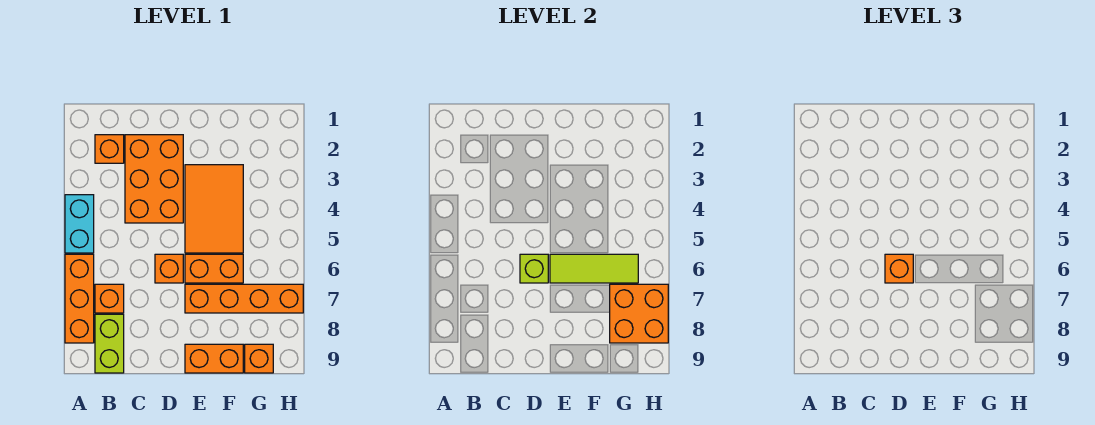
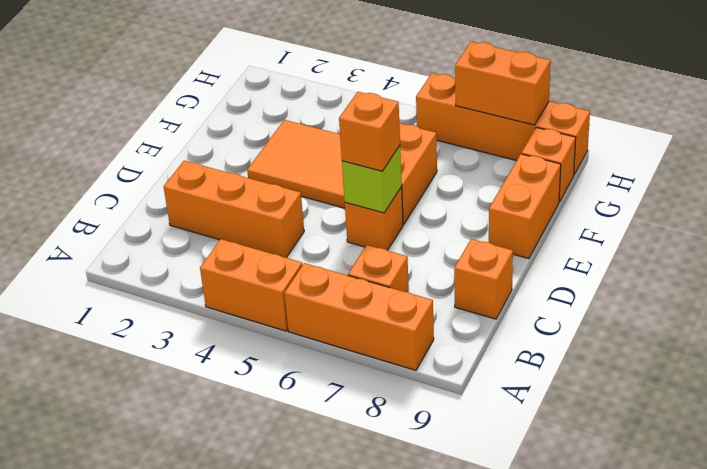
cyan brick A4:A5 level 1 -> orange brick A4:A5 level 1
orange brick B2 level 1 -> orange brick C9 level 1
lime brick B8:B9 level 1 -> none
orange brick C2:D4 level 1 -> orange brick C2:C4 level 1
lime tile E6:G6 level 2 -> none
orange brick E7:H7 level 1 -> orange brick H6:H9 level 1
orange brick G7:H8 level 2 -> orange brick H7:H8 level 2

